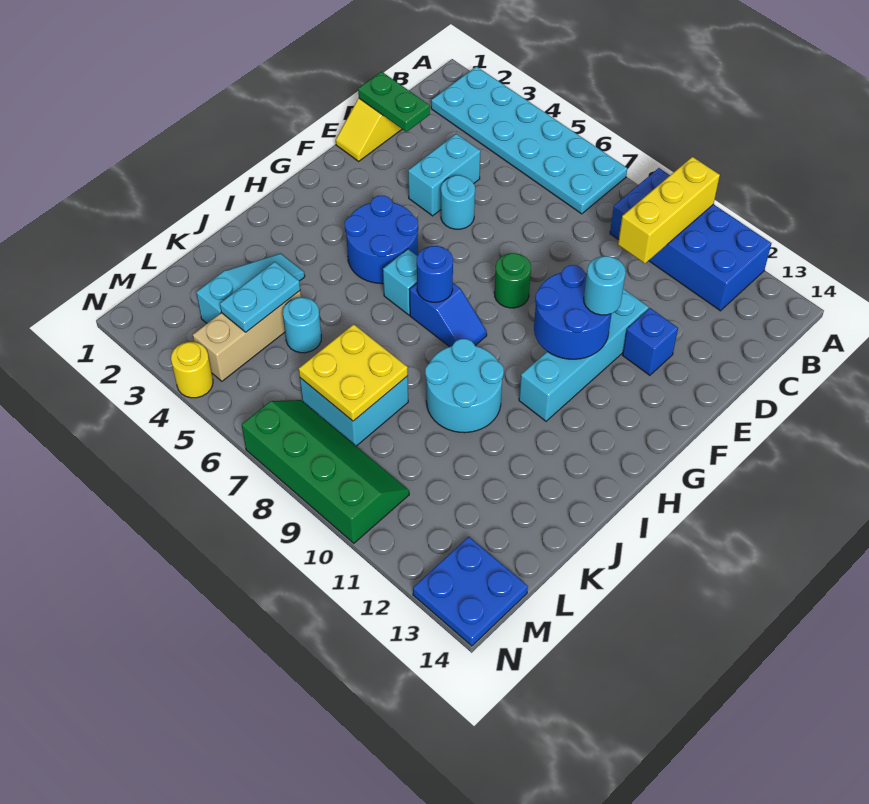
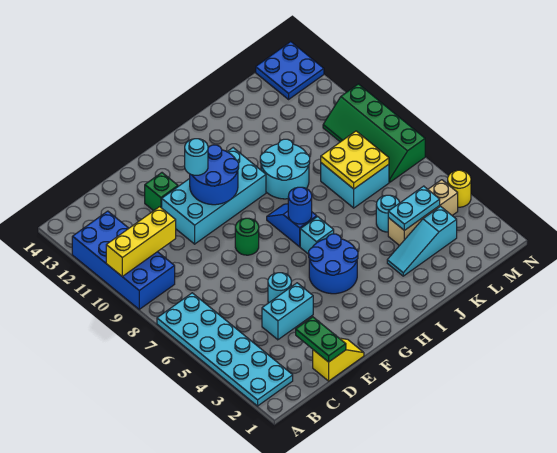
cyan brick E11:H11 level 1 -> cyan brick E10:H11 level 1
blue brick E12 level 1 -> green brick E12 level 1

